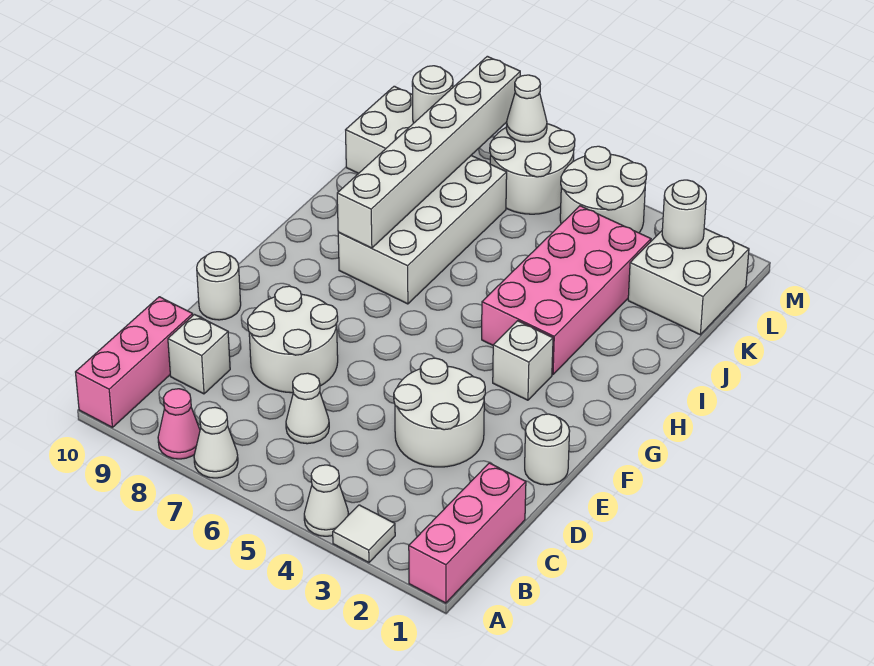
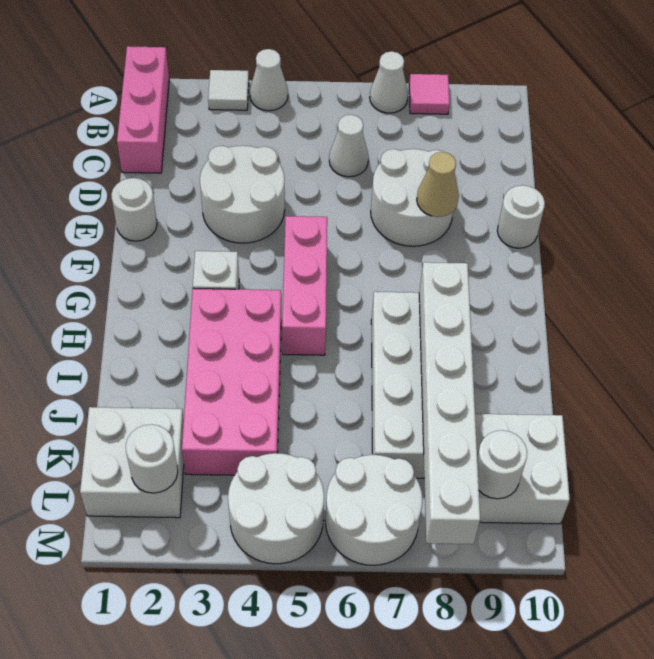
pink cone A8 level 1 -> pink tile A8 level 1
pink brick A10:C10 level 1 -> pink brick F5:H5 level 1
white brick C9 level 1 -> none
none -> tan cone E8 level 2
white cone M7 level 2 -> none

